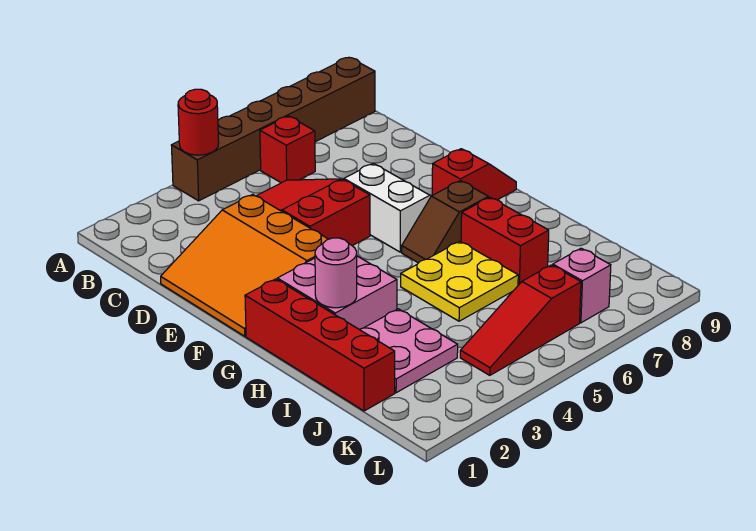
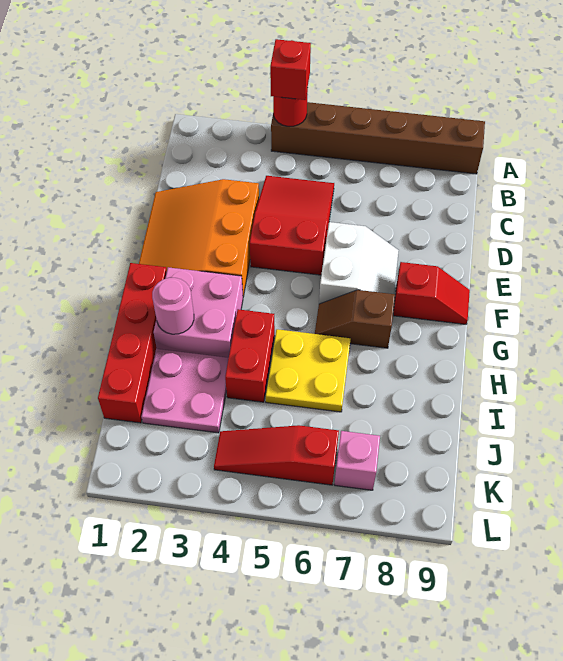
red brick B6 level 1 -> red brick A4 level 3
red brick H7:I7 level 1 -> red brick H4:I4 level 1

